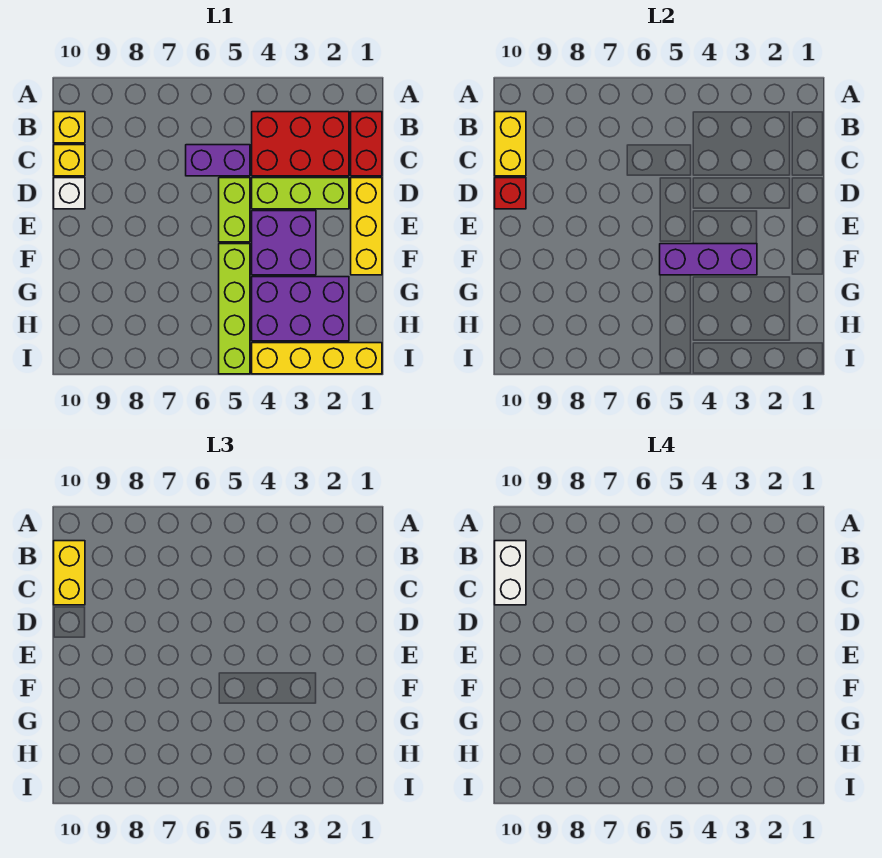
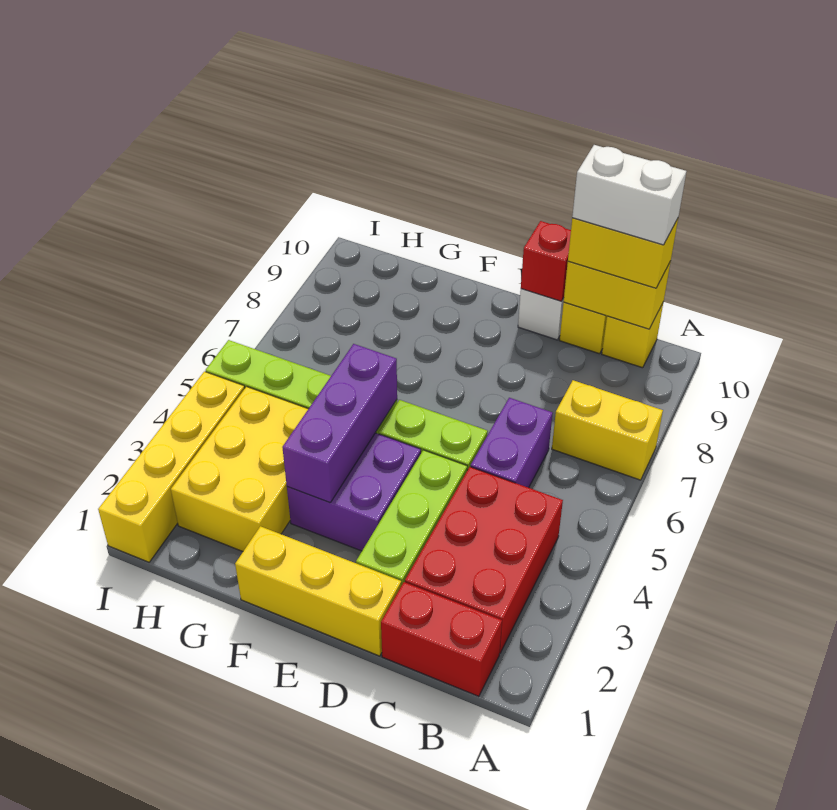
none -> yellow brick A7:B7 level 1
purple brick G2:H4 level 1 -> yellow brick G2:H4 level 1

